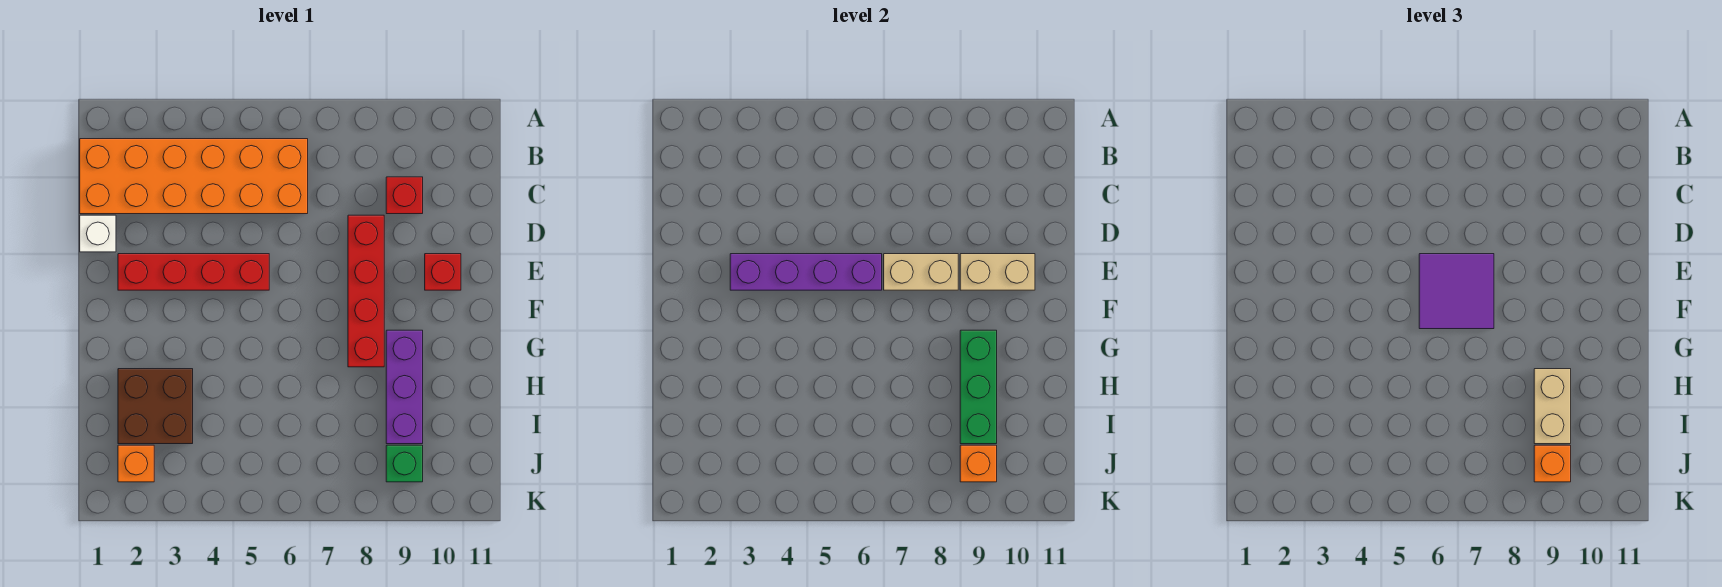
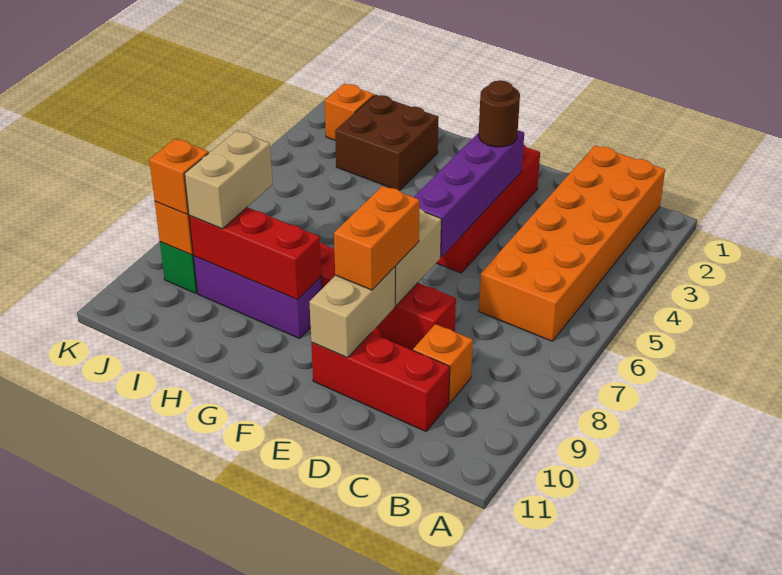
red brick C9 level 1 -> orange brick C9 level 1
white brick D1 level 1 -> none
none -> brown round brick E3 level 3
purple tile E6:F7 level 3 -> none
none -> orange brick E8:E9 level 3
red brick E10 level 1 -> red brick C10:E10 level 1
green brick G9:I9 level 2 -> red brick G9:I9 level 2
tan brick H9:I9 level 3 -> tan brick I8:I9 level 3

